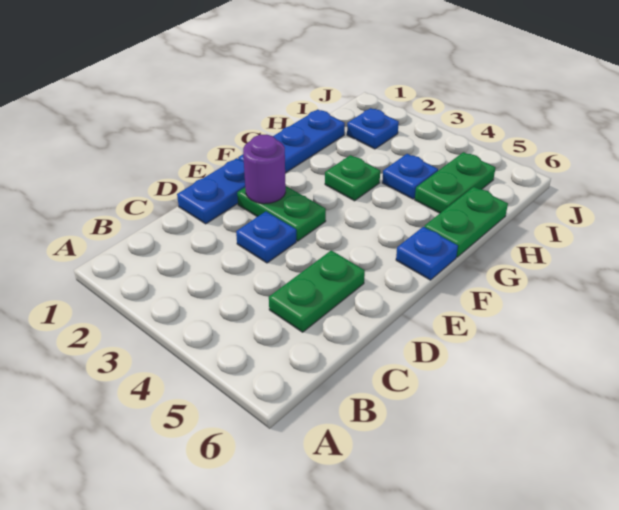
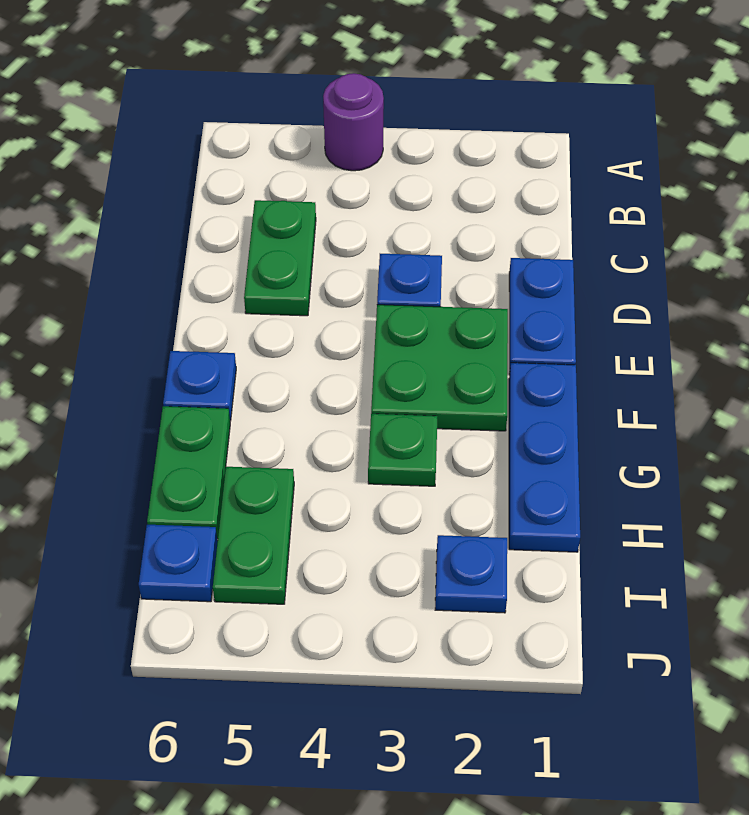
green plate E2:E3 level 1 -> green plate E2:F3 level 1
purple round brick E2 level 2 -> purple round brick A4 level 1
blue plate H4 level 1 -> blue plate I6 level 1

